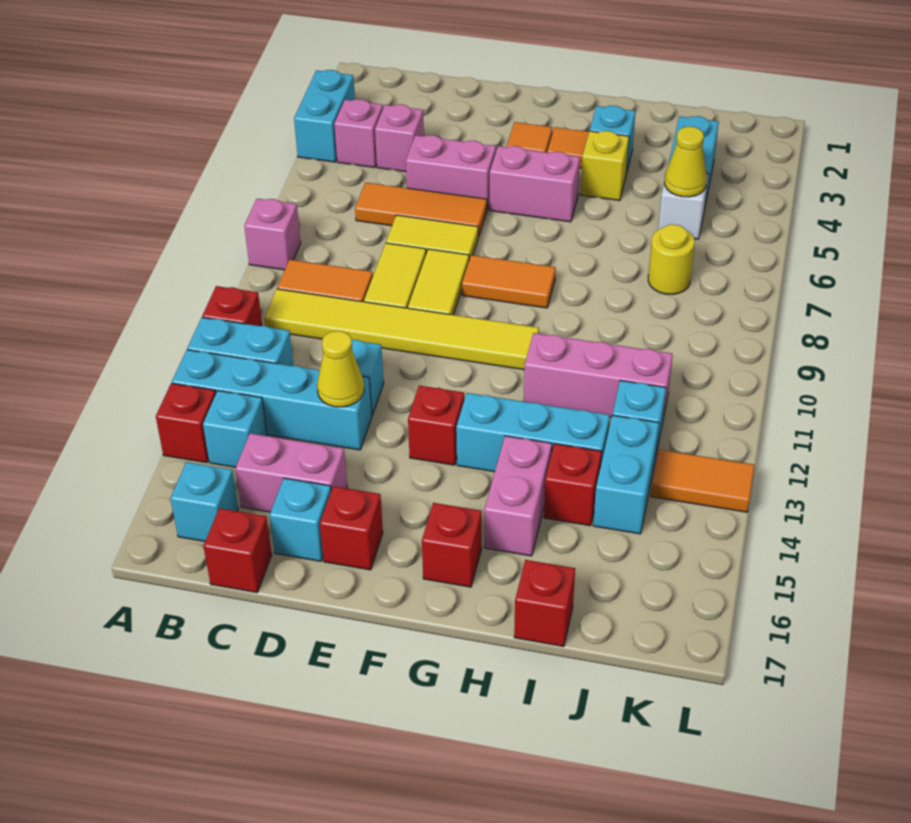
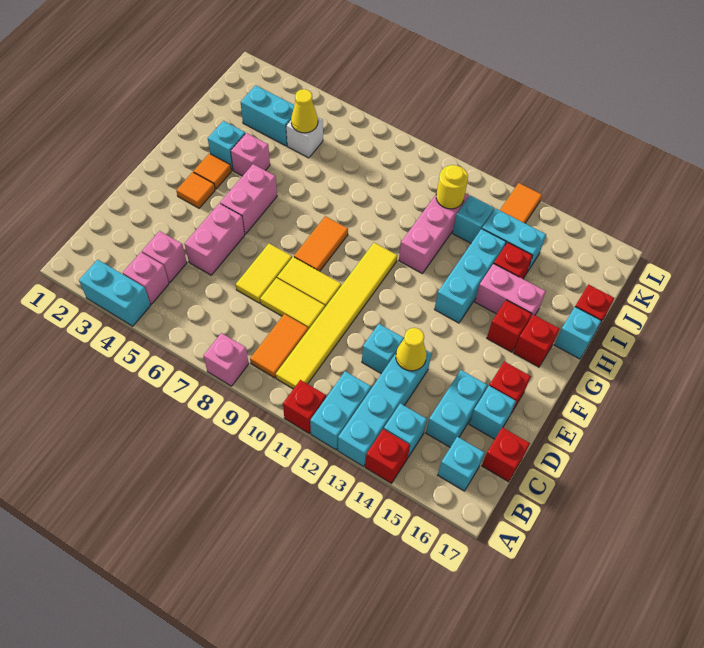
orange tile C6:E6 level 1 -> none
pink brick C15:D15 level 1 -> cyan brick C15:D15 level 1
red brick F13 level 1 -> red brick G15 level 1
yellow brick H4 level 1 -> pink brick H4 level 1
none -> cyan brick H17 level 1
yellow round brick J7 level 1 -> yellow round brick J11 level 2

